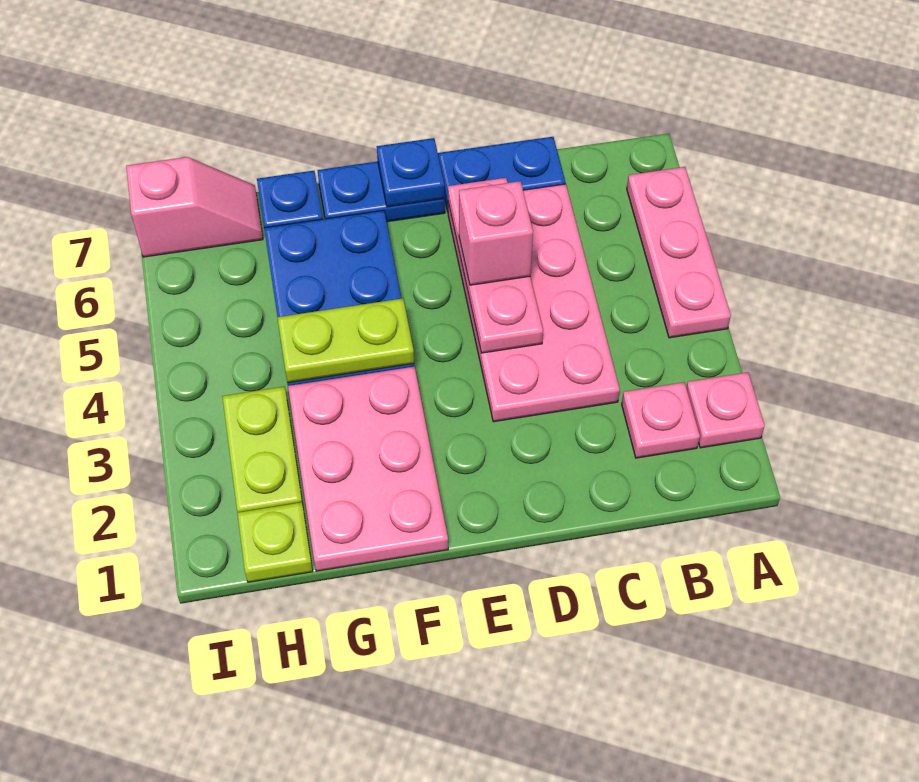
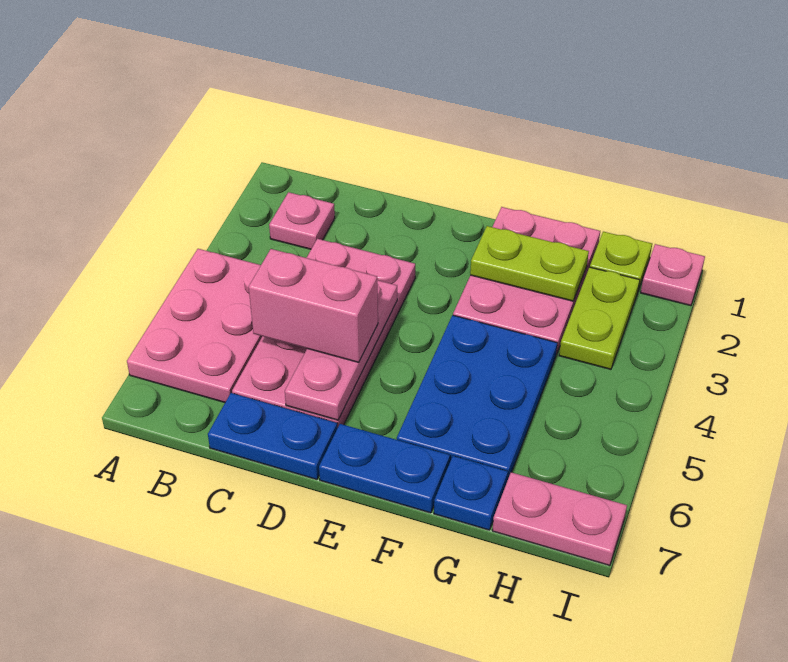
pink plate A2 level 1 -> pink plate I1 level 1
pink plate A4:A6 level 1 -> pink plate A4:B6 level 1
pink brick D5 level 3 -> pink brick C5:D5 level 3
blue plate E7 level 2 -> none
lime plate F4:G4 level 2 -> lime plate F2:G2 level 2
pink slope H7:I7 level 1 top I -> pink plate H7:I7 level 1

